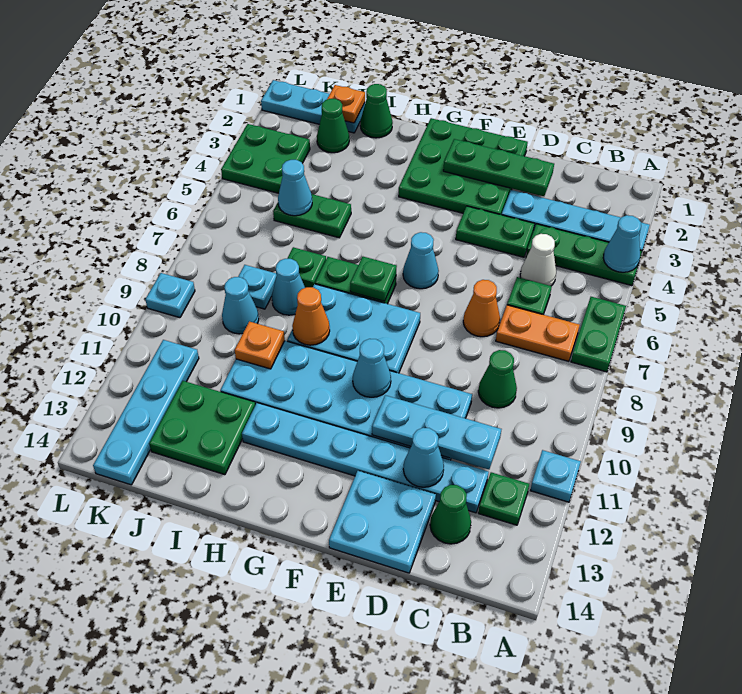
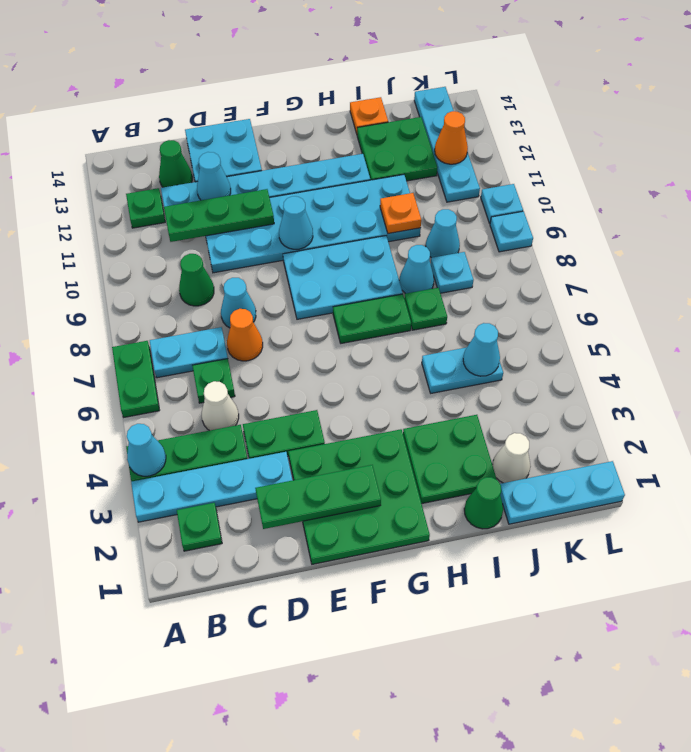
cyan plate A11 level 1 -> cyan plate L10 level 1
orange plate B7:C7 level 1 -> cyan plate B7:C7 level 1
cyan plate C11:E11 level 2 -> green plate C11:E11 level 2
cyan cone F6 level 1 -> cyan cone D8 level 1
green plate G7 level 2 -> green plate B2 level 1
orange cone H9 level 2 -> orange cone K12 level 2
green plate I5:J5 level 1 -> cyan plate I5:J5 level 1
orange plate J1 level 2 -> orange plate I14 level 1
green cone J2 level 1 -> white cone J2 level 1
green plate K3:L4 level 1 -> green plate H2:I3 level 1

